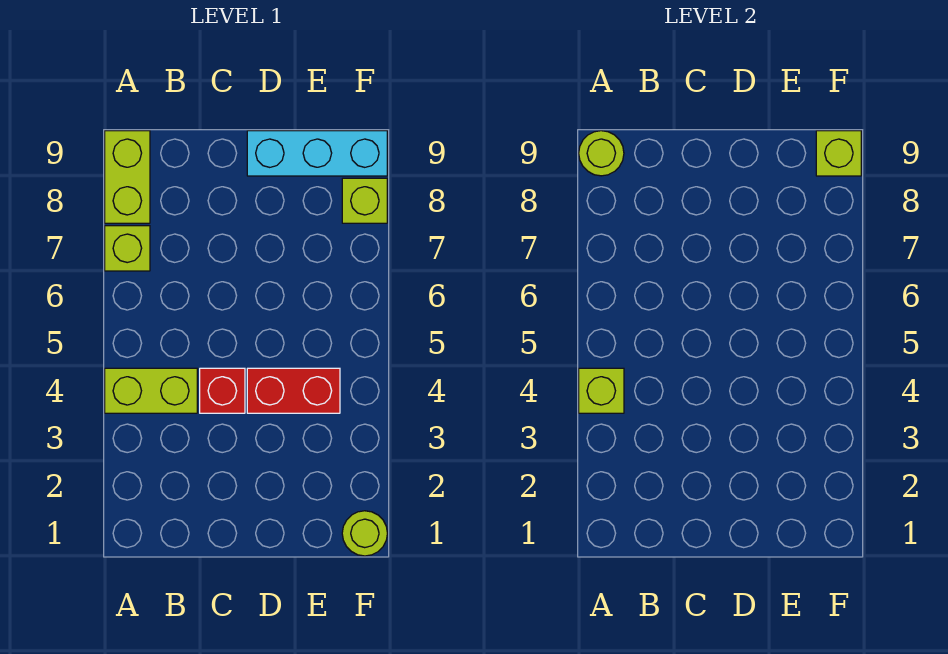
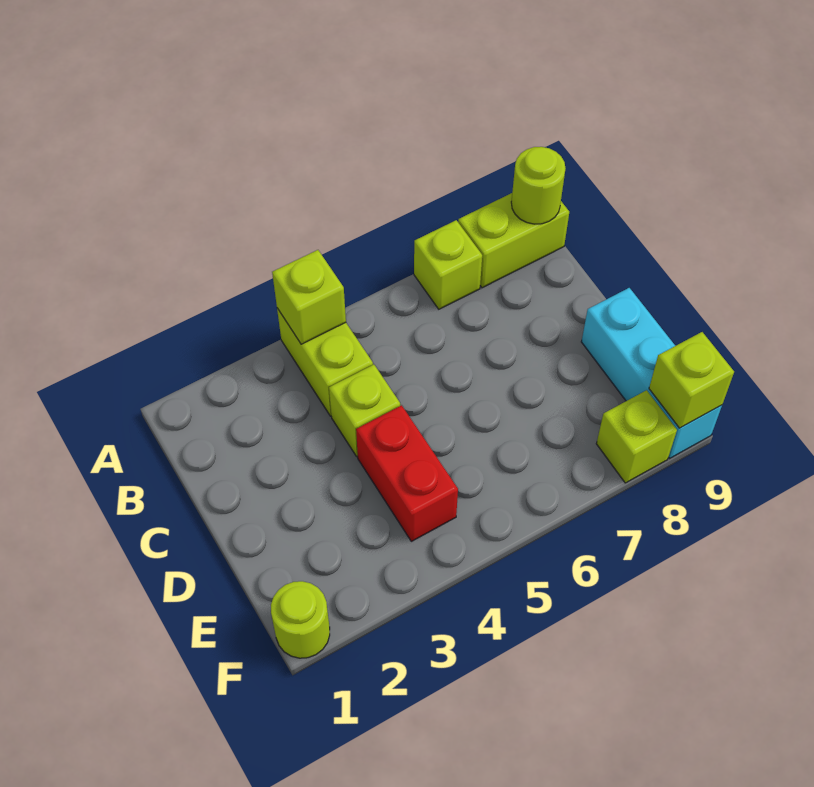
red brick C4 level 1 -> lime brick C4 level 1

